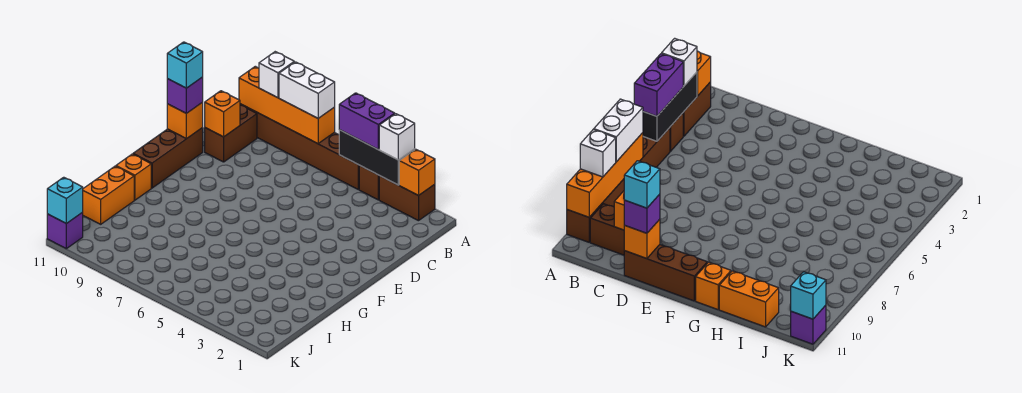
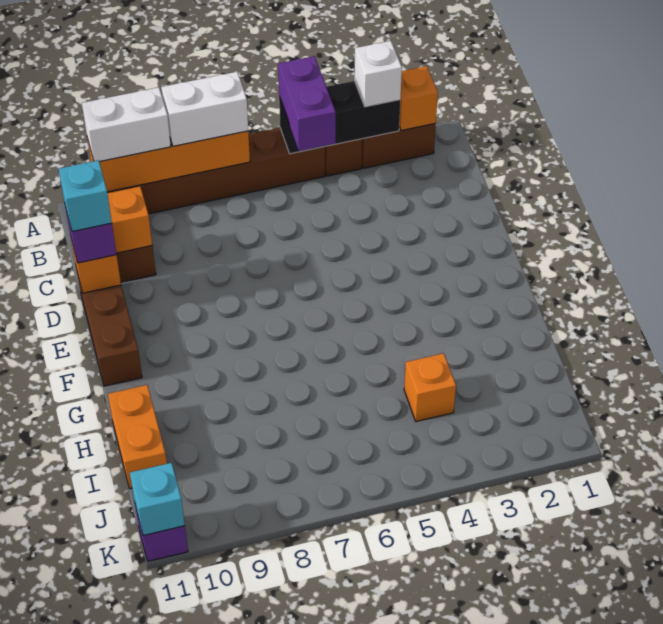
purple brick A4:A5 level 3 -> purple brick A5:B5 level 3
white brick A9 level 3 -> white brick A9:A10 level 3
orange brick G11 level 1 -> orange brick I4 level 1

